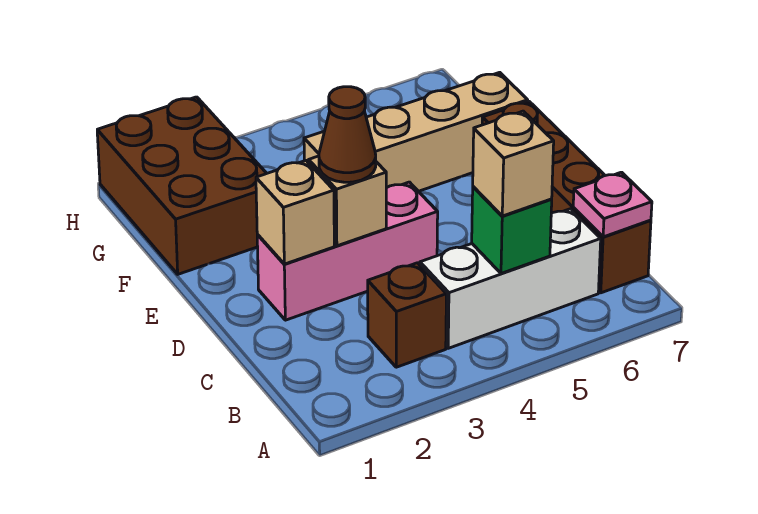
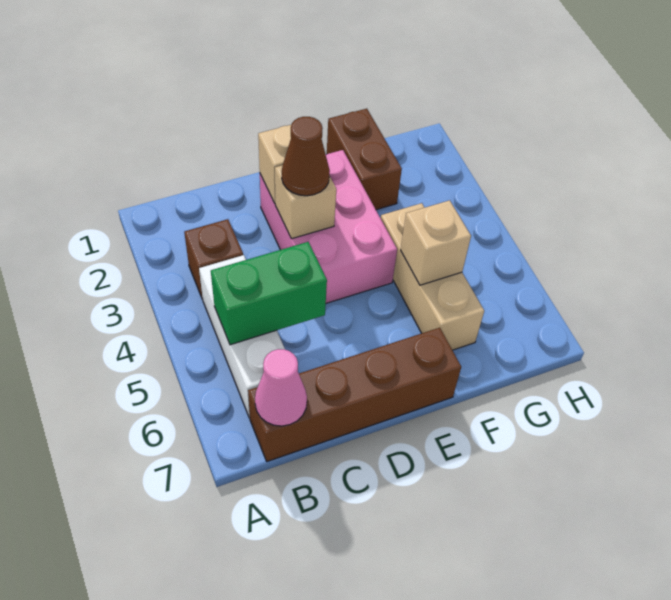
green brick B5 level 2 -> green brick B5:C5 level 2
tan brick B5 level 3 -> tan brick F5 level 2
pink plate B7 level 2 -> pink cone B7 level 2
pink brick D2:D4 level 1 -> pink brick D2:E4 level 1
brown brick F1:H2 level 1 -> brown brick F1:F2 level 1
tan brick F4:F7 level 1 -> tan brick F4:F6 level 1

